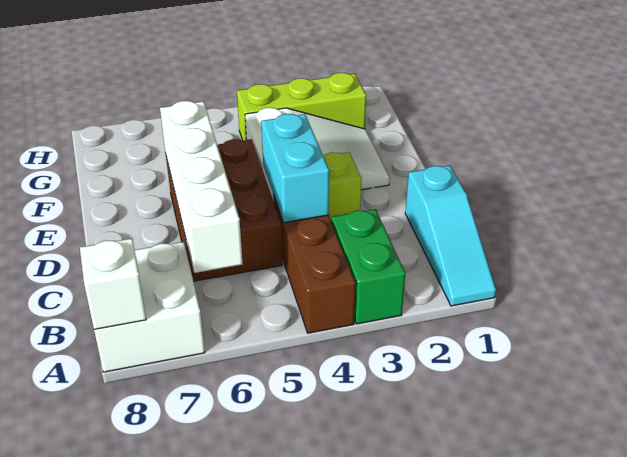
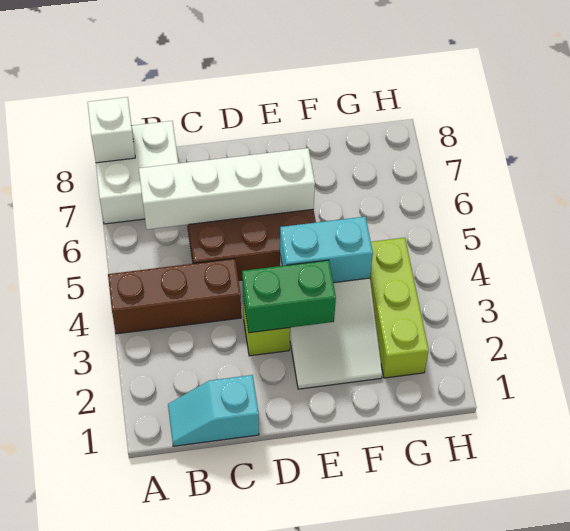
cyan slope A1:C1 level 1 top C -> cyan slope B1:C1 level 1 top C
green brick A3:B3 level 1 -> green brick D3:E3 level 2
cyan brick C4:D4 level 2 -> cyan brick E4:F4 level 2

